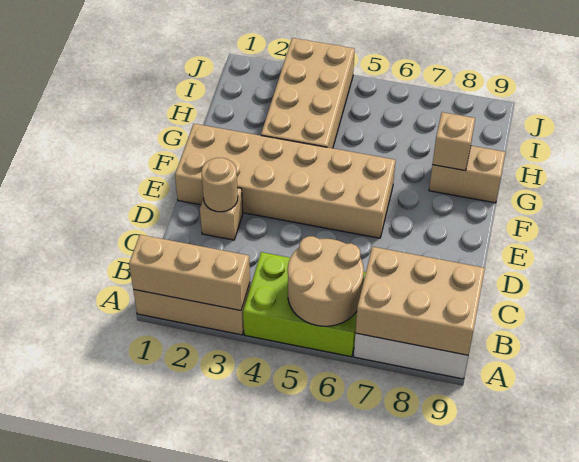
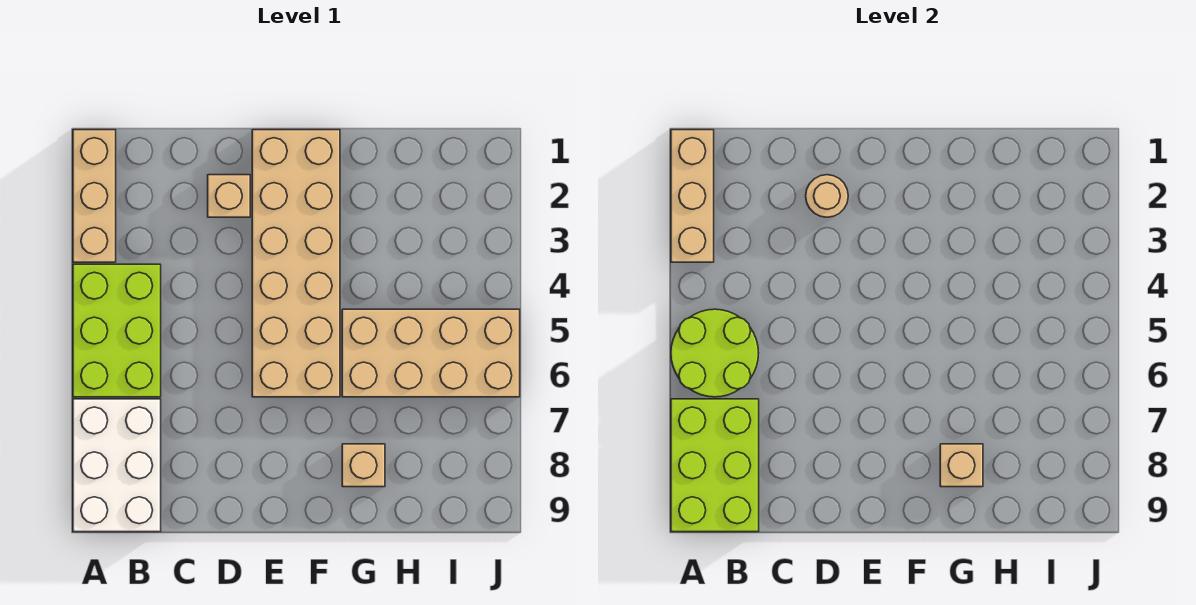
tan round brick A5:B6 level 2 -> lime round brick A5:B6 level 2
tan brick A7:B9 level 2 -> lime brick A7:B9 level 2
tan brick G3:J4 level 1 -> tan brick G5:J6 level 1
tan brick G8:G9 level 1 -> tan brick G8 level 1

